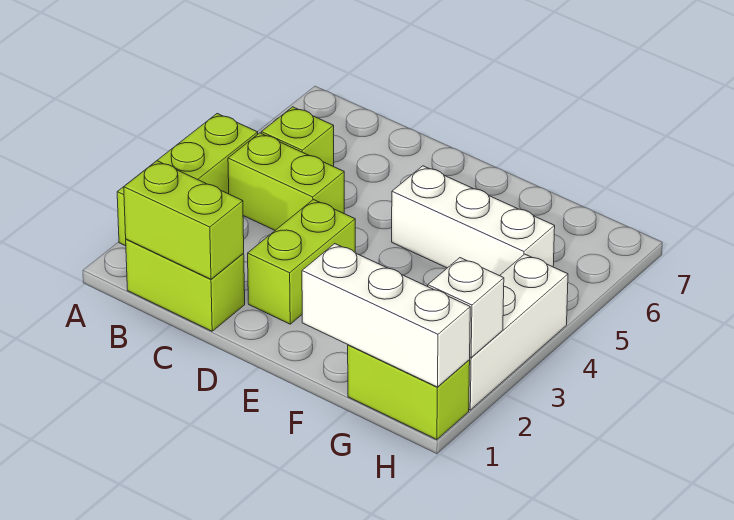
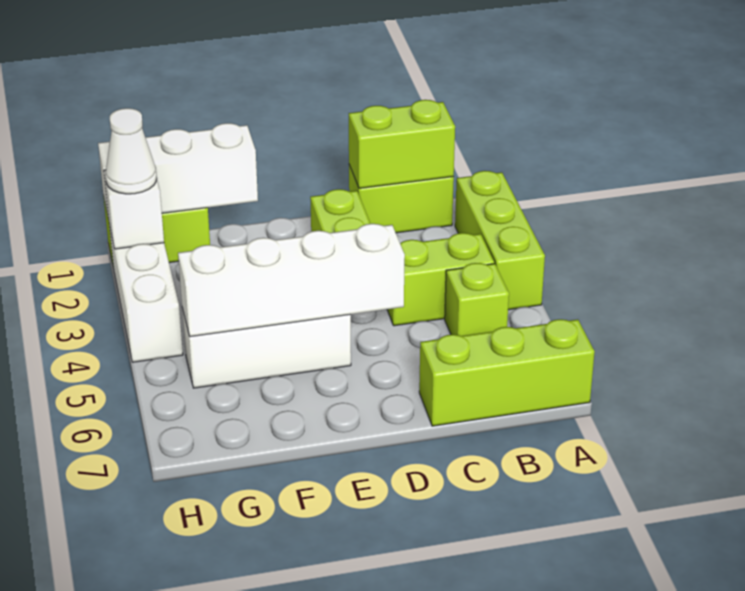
none -> lime brick A7:C7 level 1
none -> white brick D5:G5 level 2
none -> white cone H2 level 3

